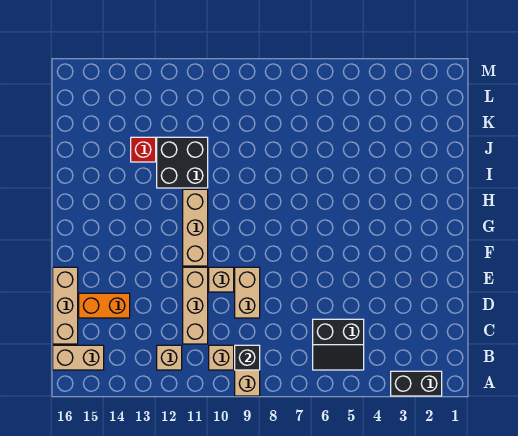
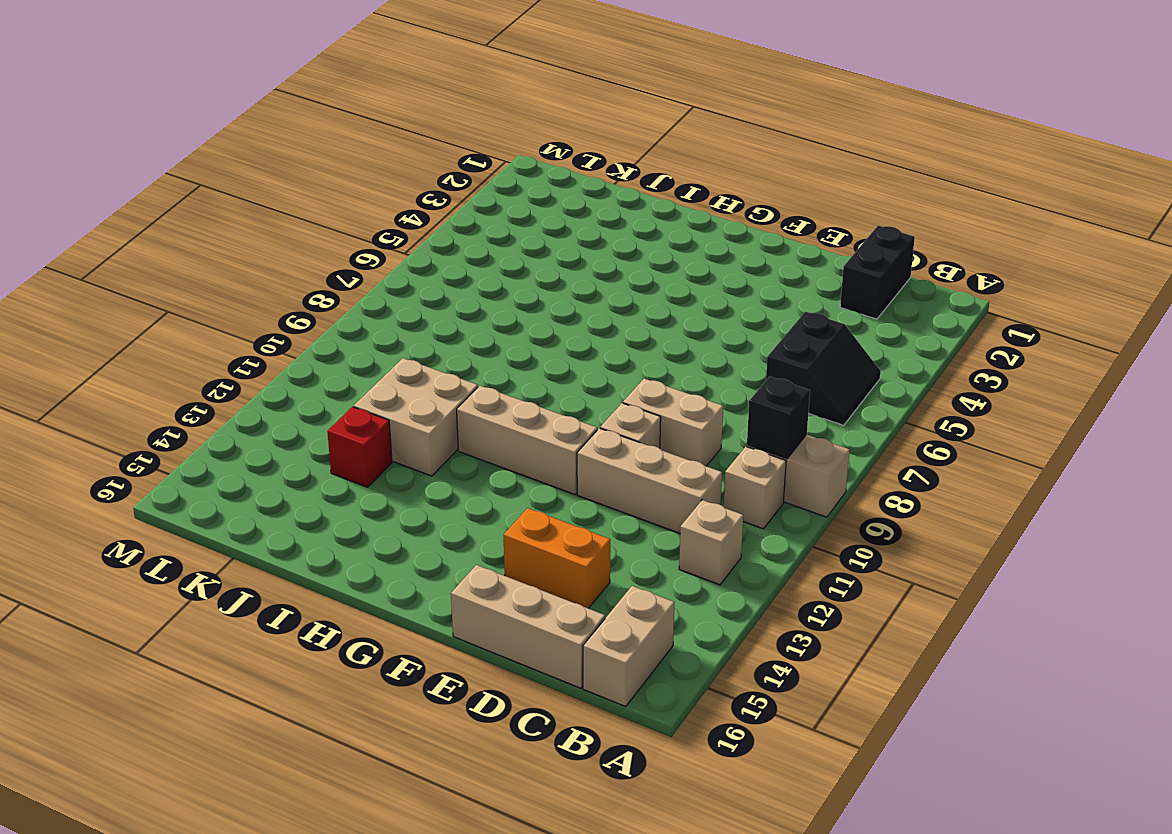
black brick A2:A3 level 1 -> black brick C1:C2 level 1
orange brick D14:D15 level 1 -> orange brick D14:E14 level 1
black brick I11:J12 level 1 -> tan brick I11:J12 level 1

